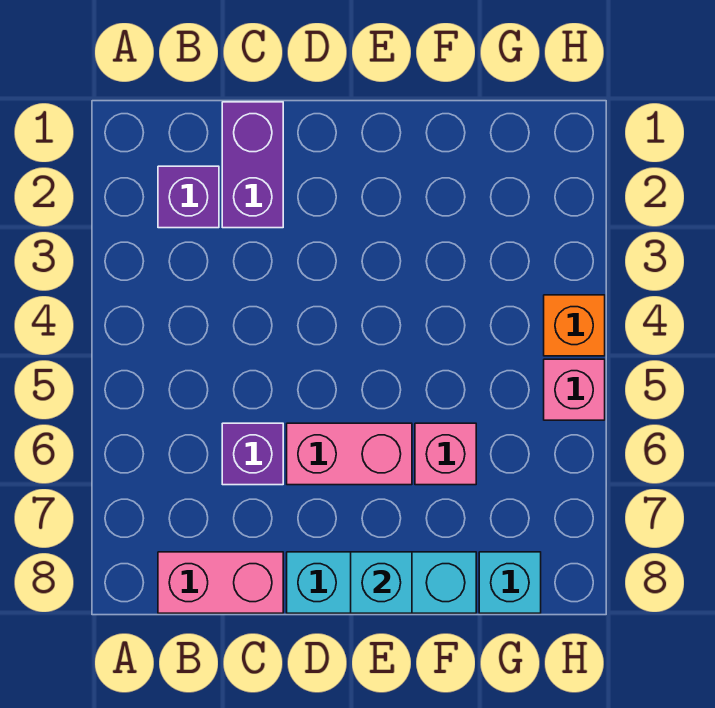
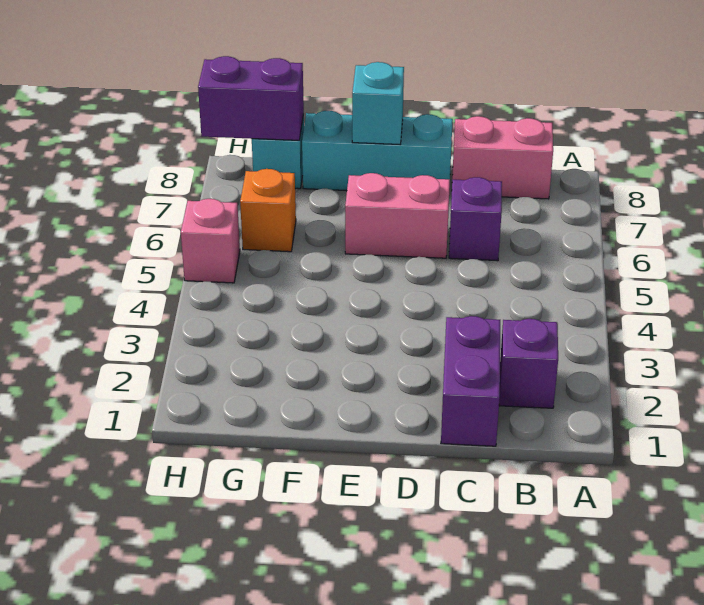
pink brick F6 level 1 -> none
none -> purple brick G8:H8 level 2
orange brick H4 level 1 -> orange brick G6 level 1

